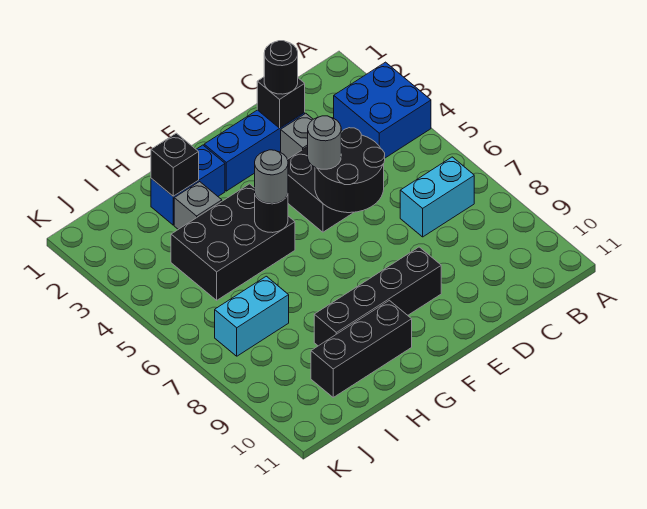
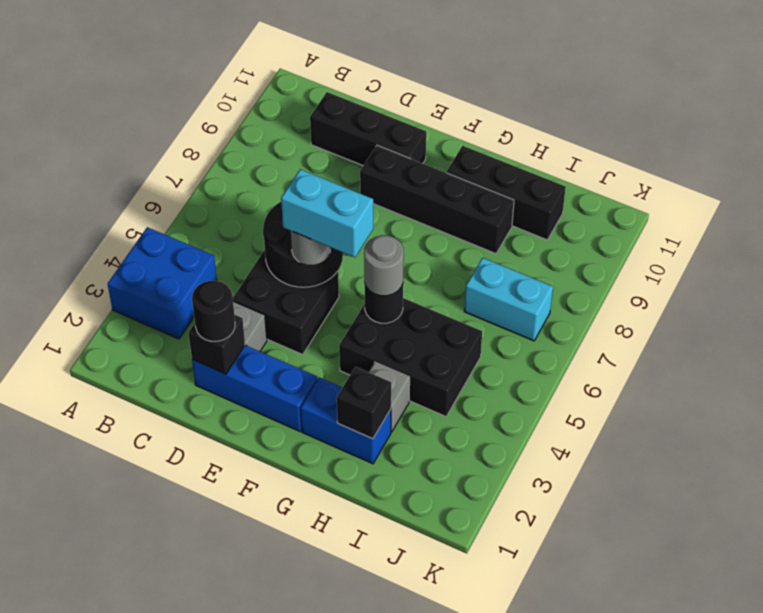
cyan brick B7:C7 level 1 -> cyan brick E5:F5 level 4
none -> black brick C10:E10 level 1

